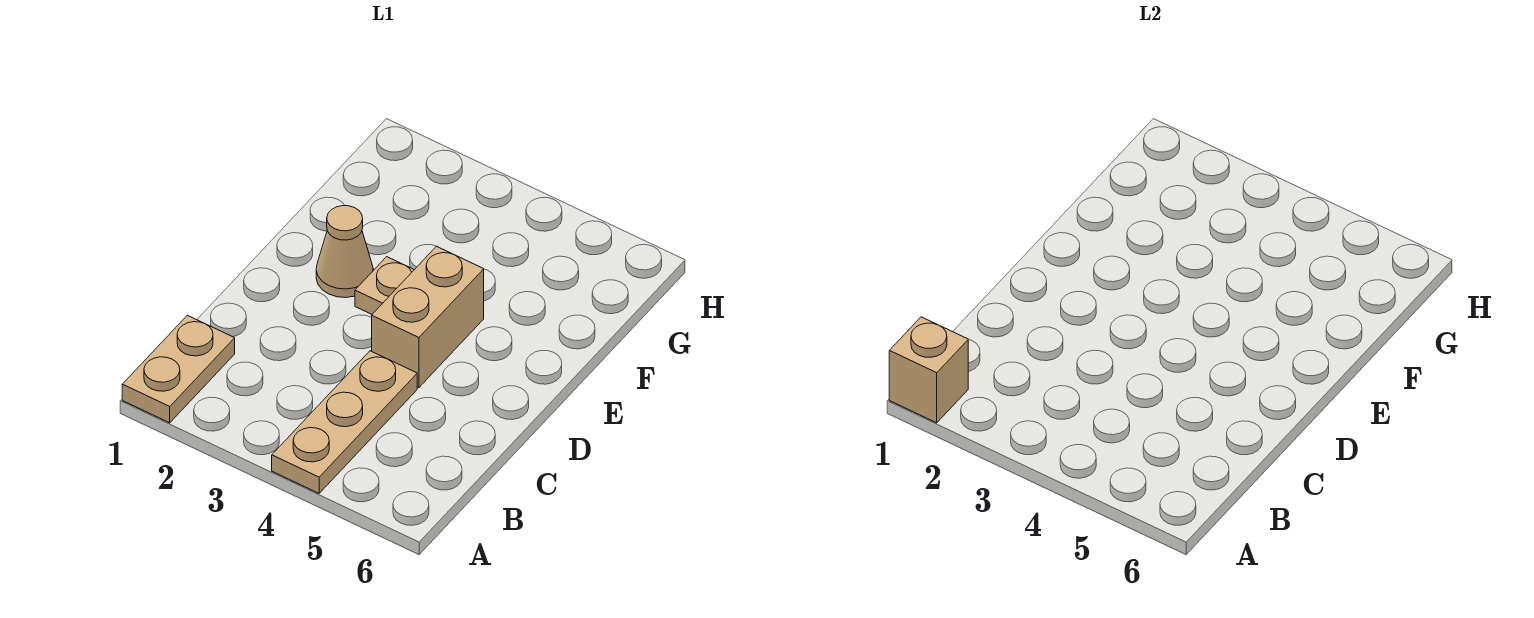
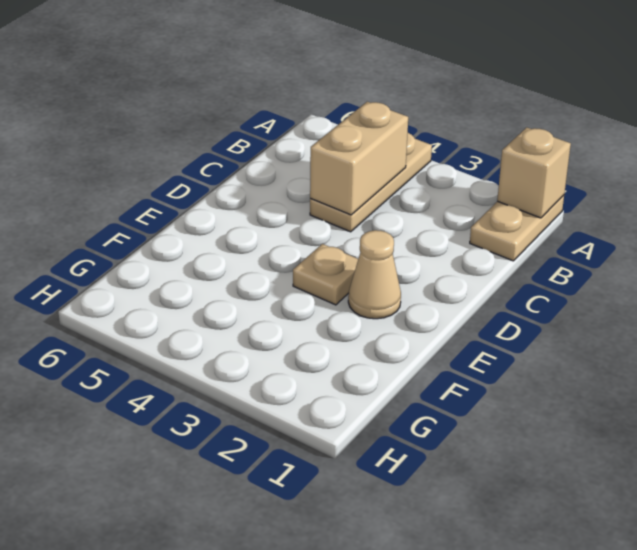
tan brick D4:E4 level 1 -> tan brick B4:C4 level 2

